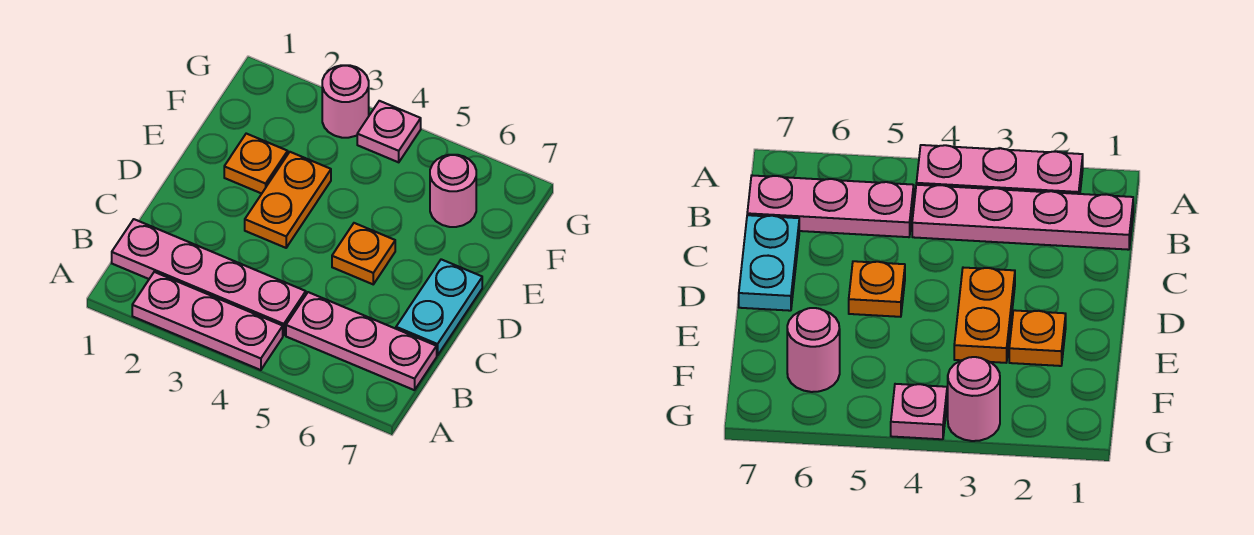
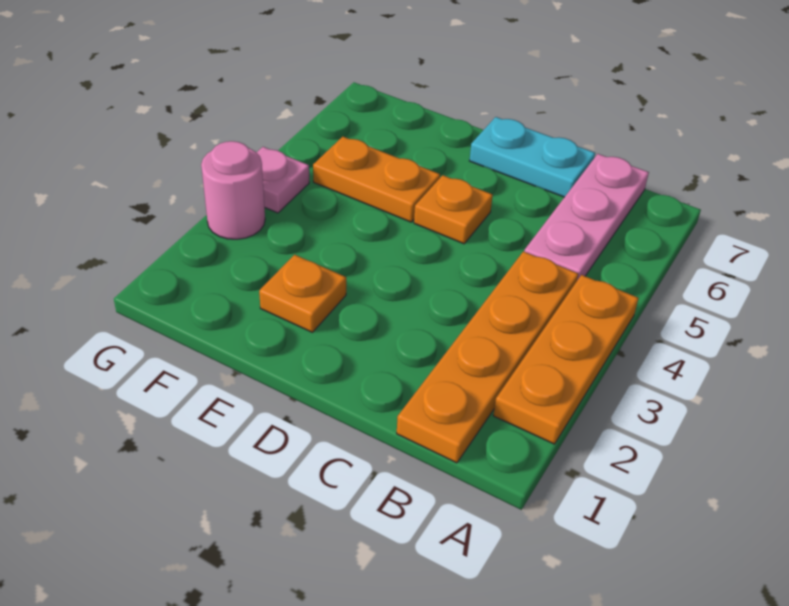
pink plate A2:A4 level 1 -> orange plate A2:A4 level 1
pink plate B1:B4 level 1 -> orange plate B1:B4 level 1
orange plate D3:E3 level 1 -> orange plate E5:F5 level 1
pink round brick F6 level 1 -> none

